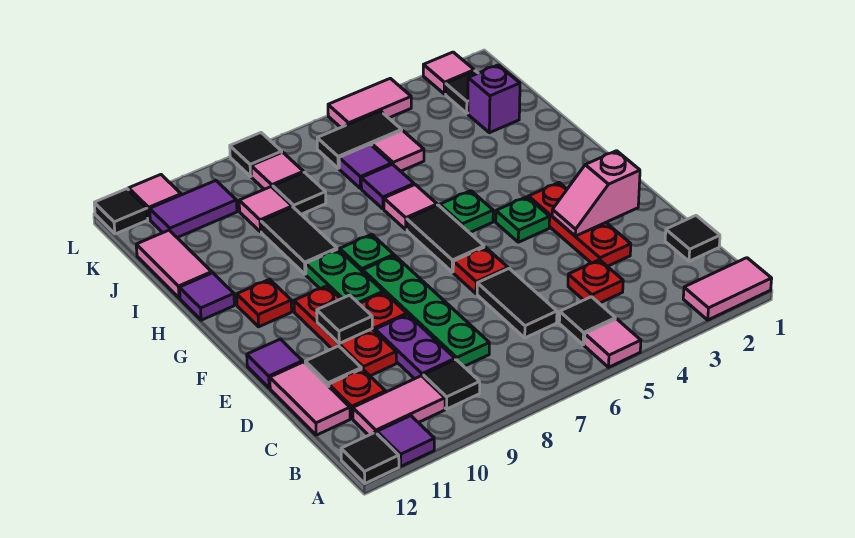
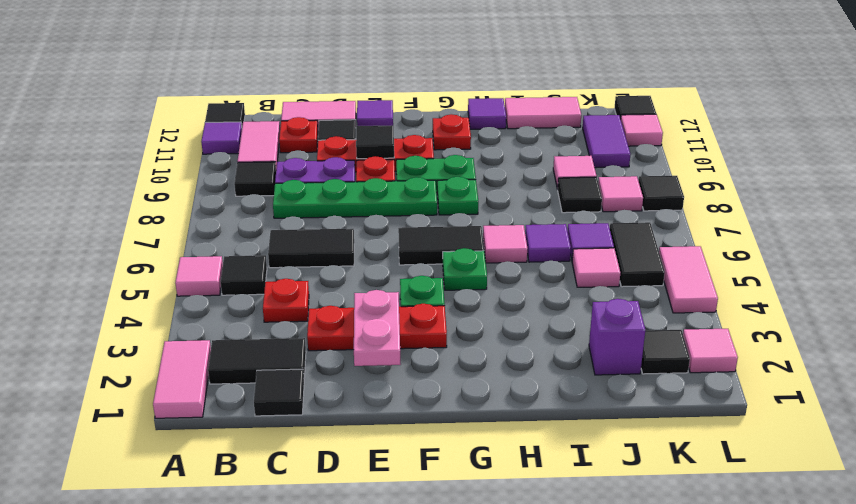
pink slope E2:E3 level 2 top 2 -> pink plate E2:E3 level 2
red plate E6 level 1 -> none
black tile H9:I9 level 1 -> black tile B2:C2 level 1

